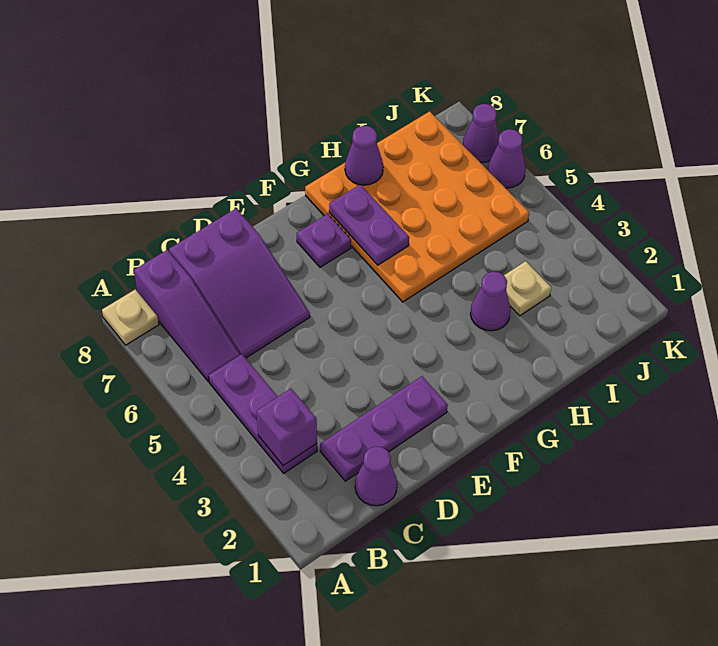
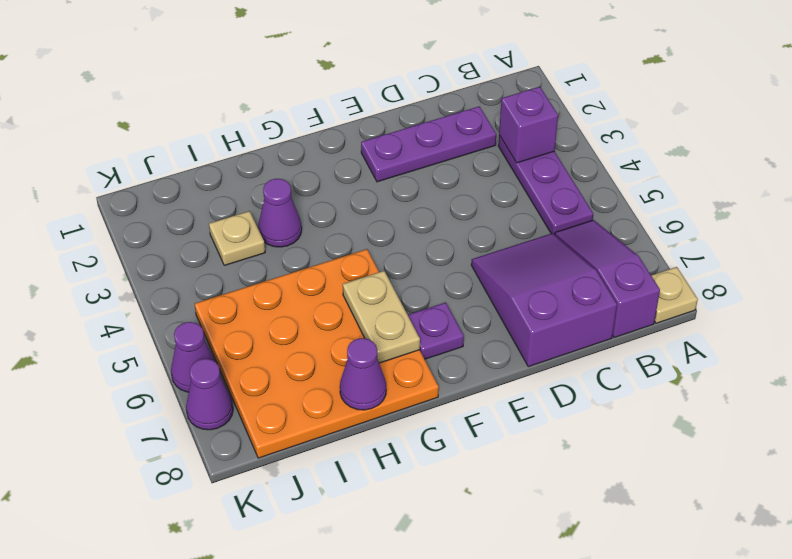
purple cone C1 level 1 -> none
purple plate G6:G7 level 2 -> tan plate G6:G7 level 2

